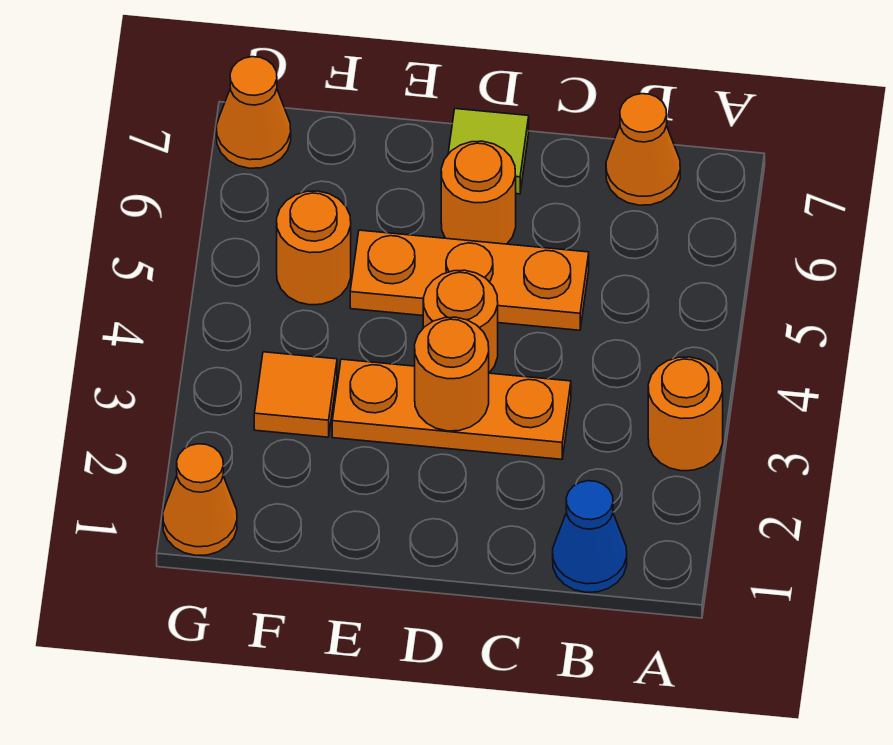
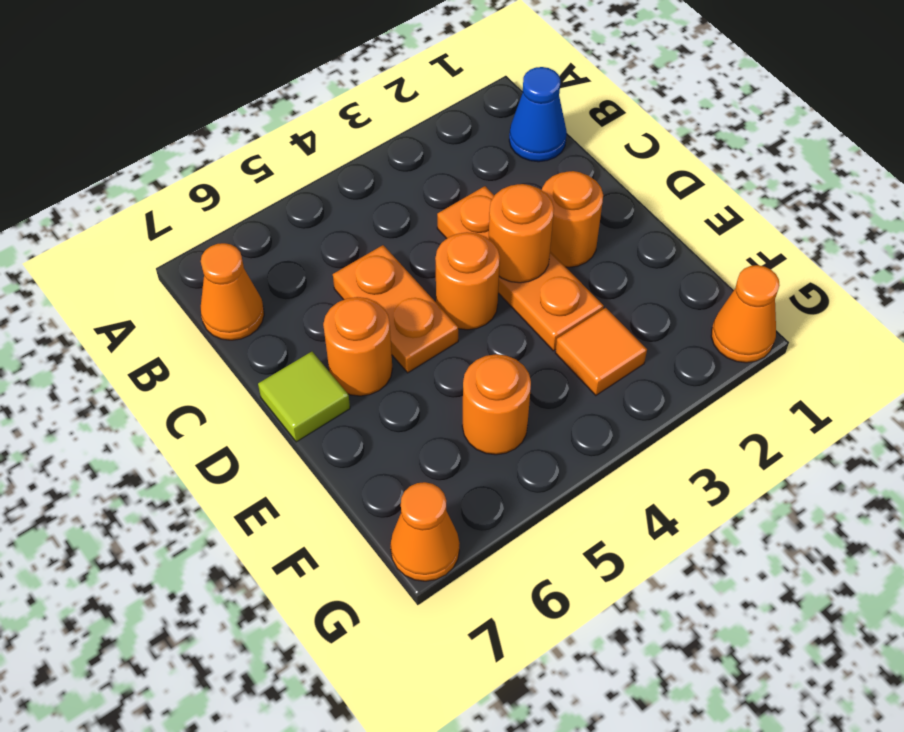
orange round brick A3 level 1 -> orange round brick D2 level 1
orange plate C5:E5 level 1 -> orange plate C5:D5 level 1

